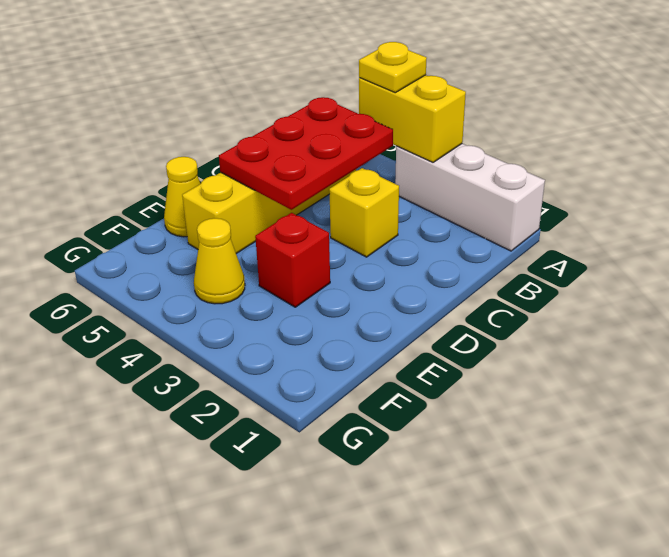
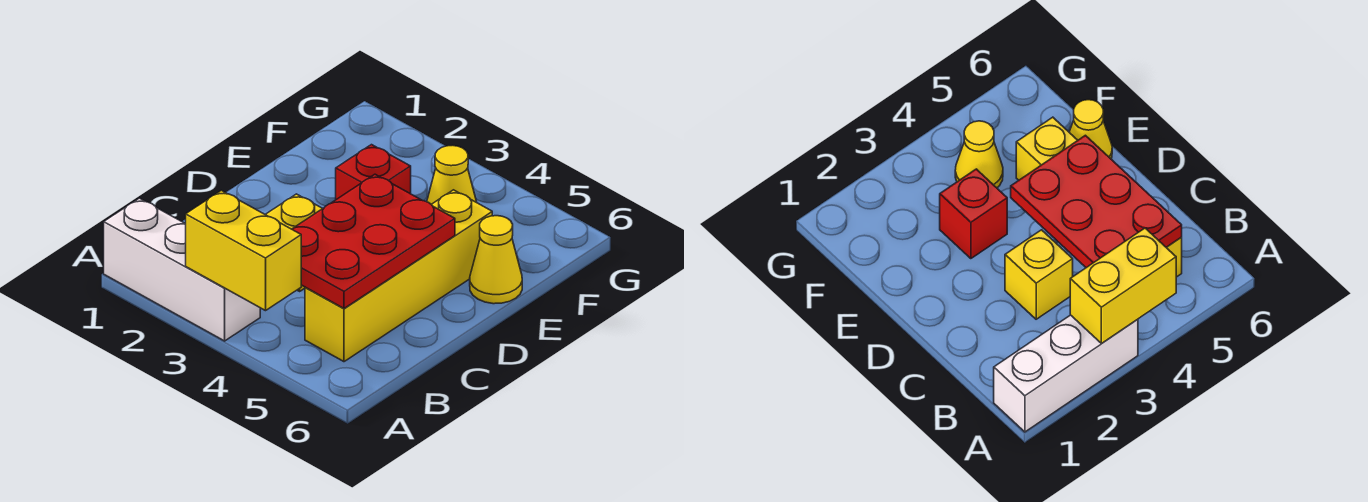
yellow plate A4 level 3 -> none

